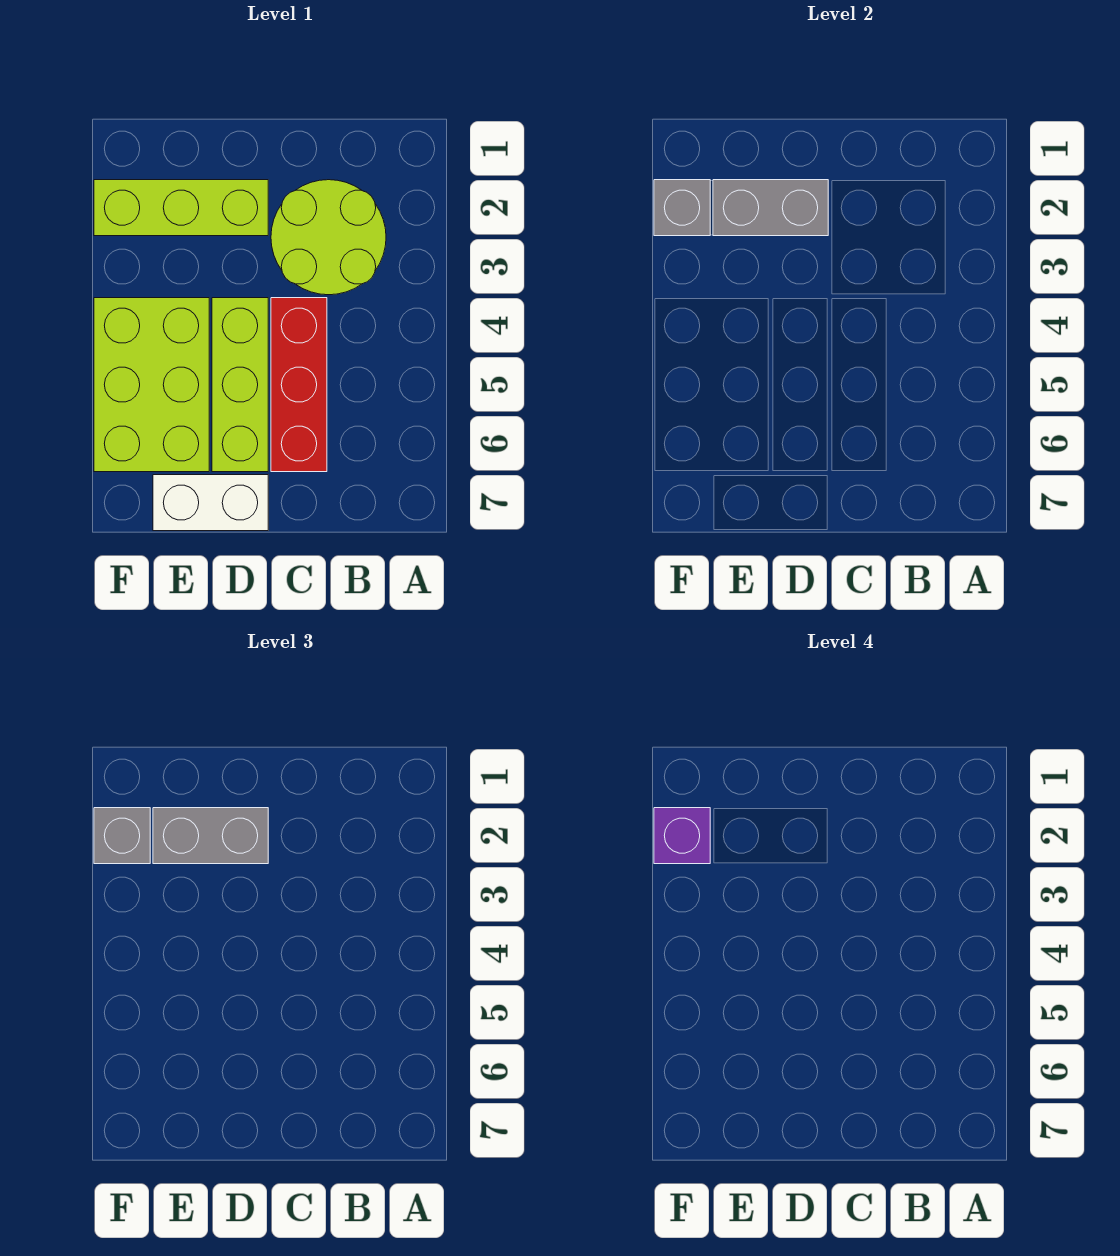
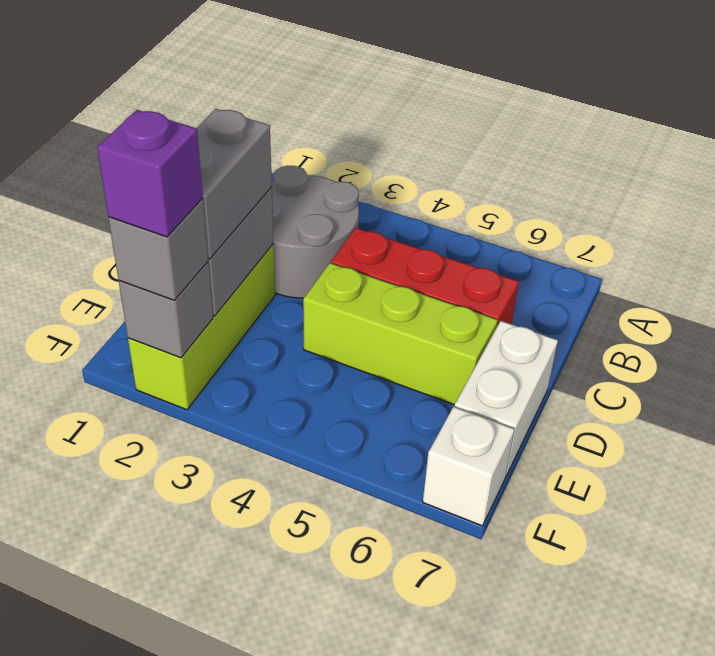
lime round brick B2:C3 level 1 -> grey round brick B2:C3 level 1
lime brick E4:F6 level 1 -> none
none -> white brick F7 level 1

